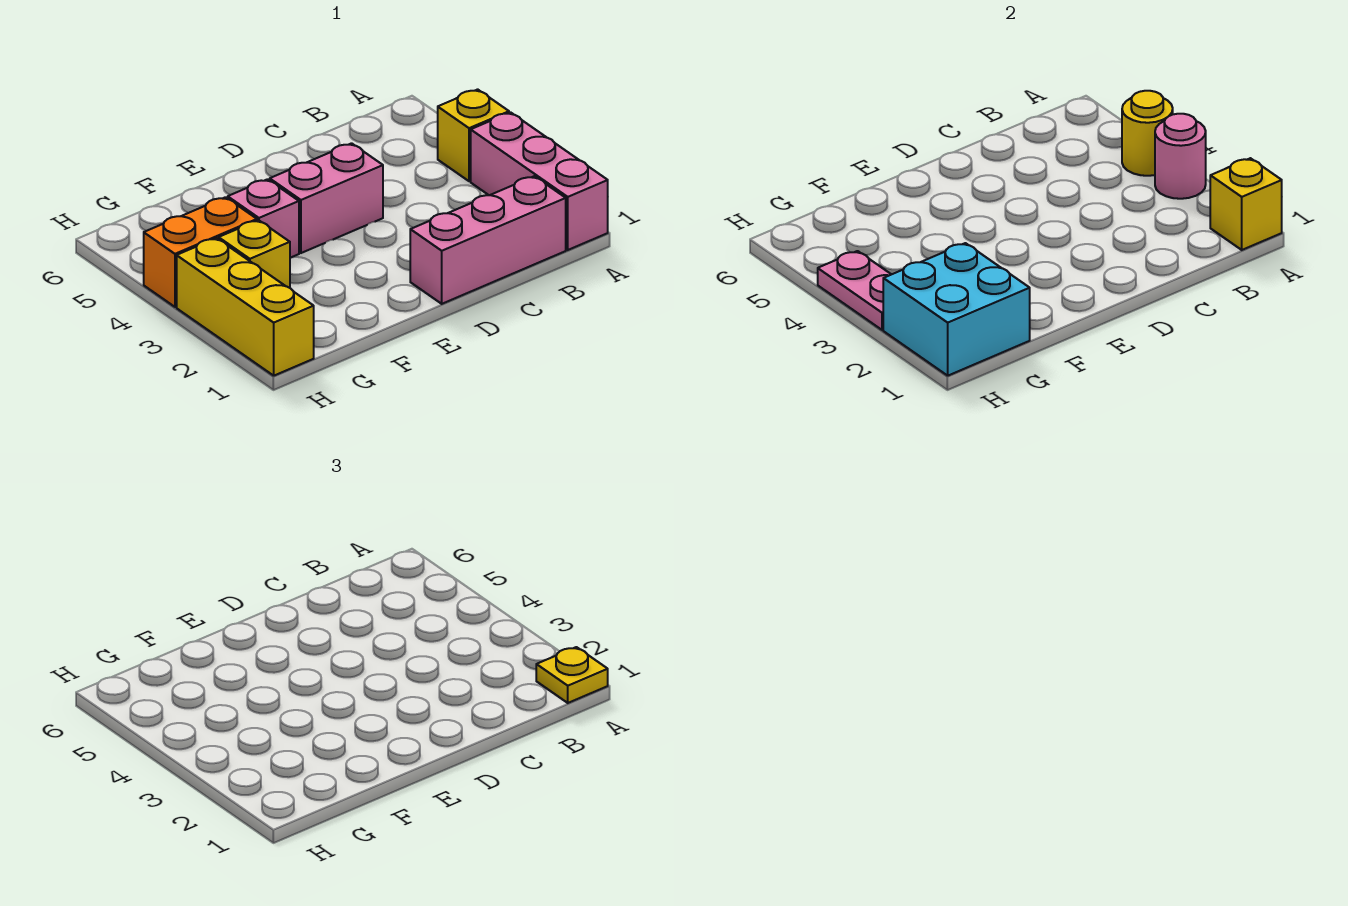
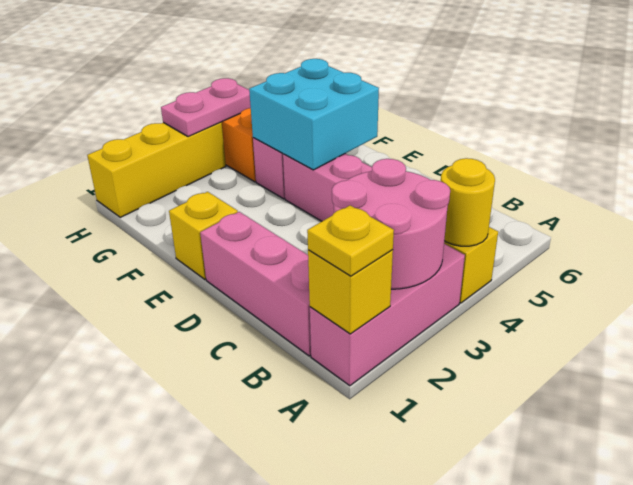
pink round brick A3 level 2 -> pink round brick A2:B3 level 2
cyan brick G1:H2 level 2 -> cyan brick E4:F5 level 2
yellow brick G3 level 1 -> yellow brick E1 level 1

